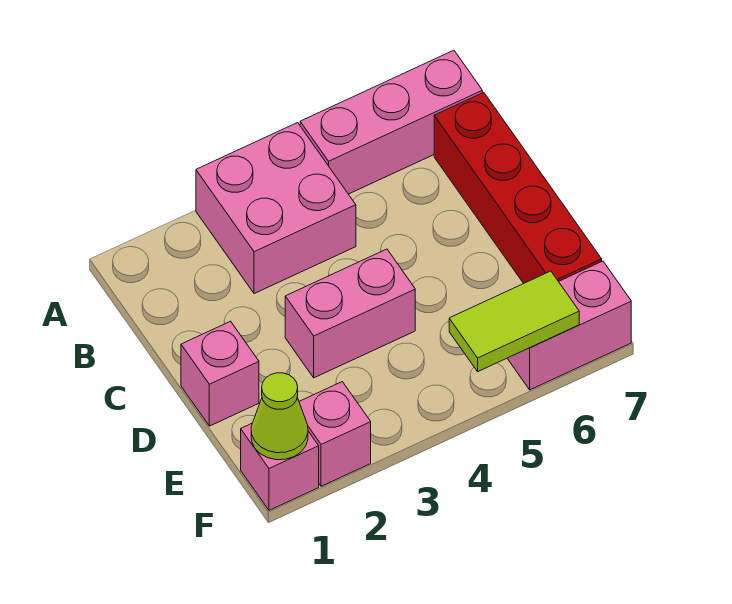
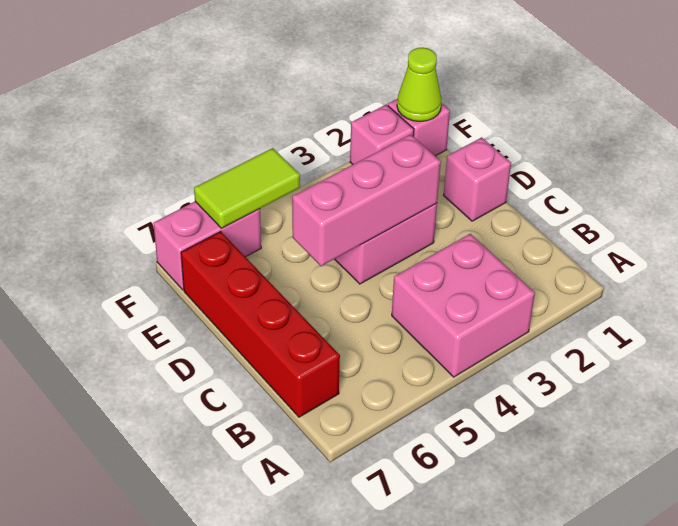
pink brick A5:A7 level 1 -> pink brick D3:D5 level 2

